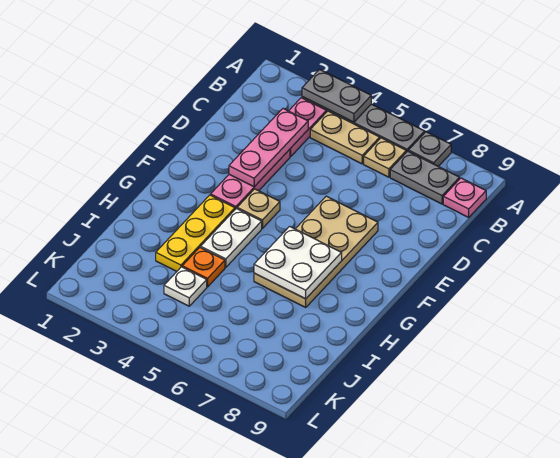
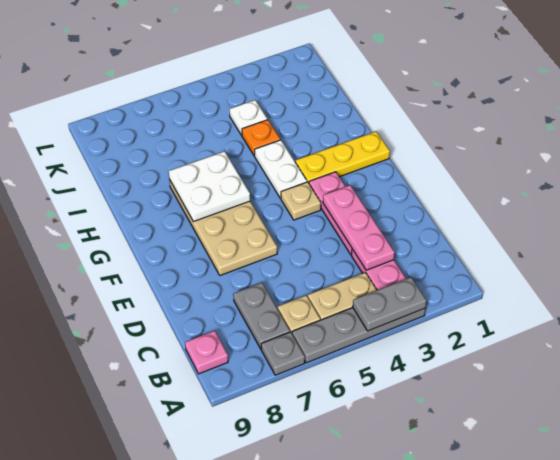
grey plate B7:B8 level 1 -> grey plate B7:C7 level 1
yellow plate G3:I3 level 1 -> yellow plate G1:G3 level 1

